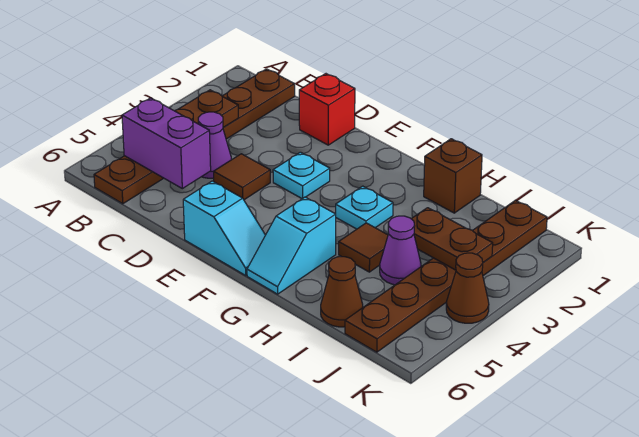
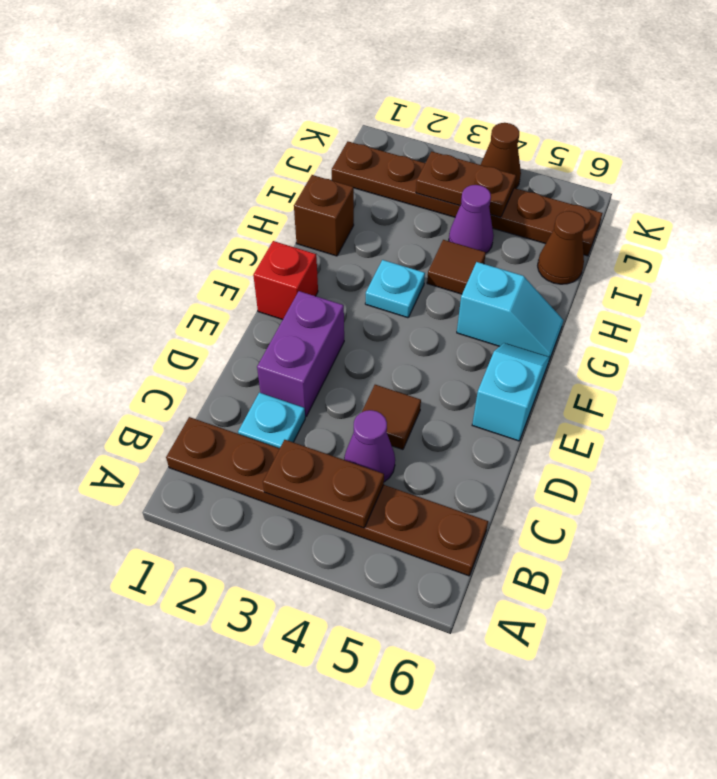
purple brick B5:C5 level 2 -> purple brick D2:E2 level 1
red brick D1 level 1 -> red brick F1 level 1
cyan plate E3 level 1 -> cyan plate C2 level 1
brown plate I3:J3 level 2 -> brown plate J3:J4 level 2

